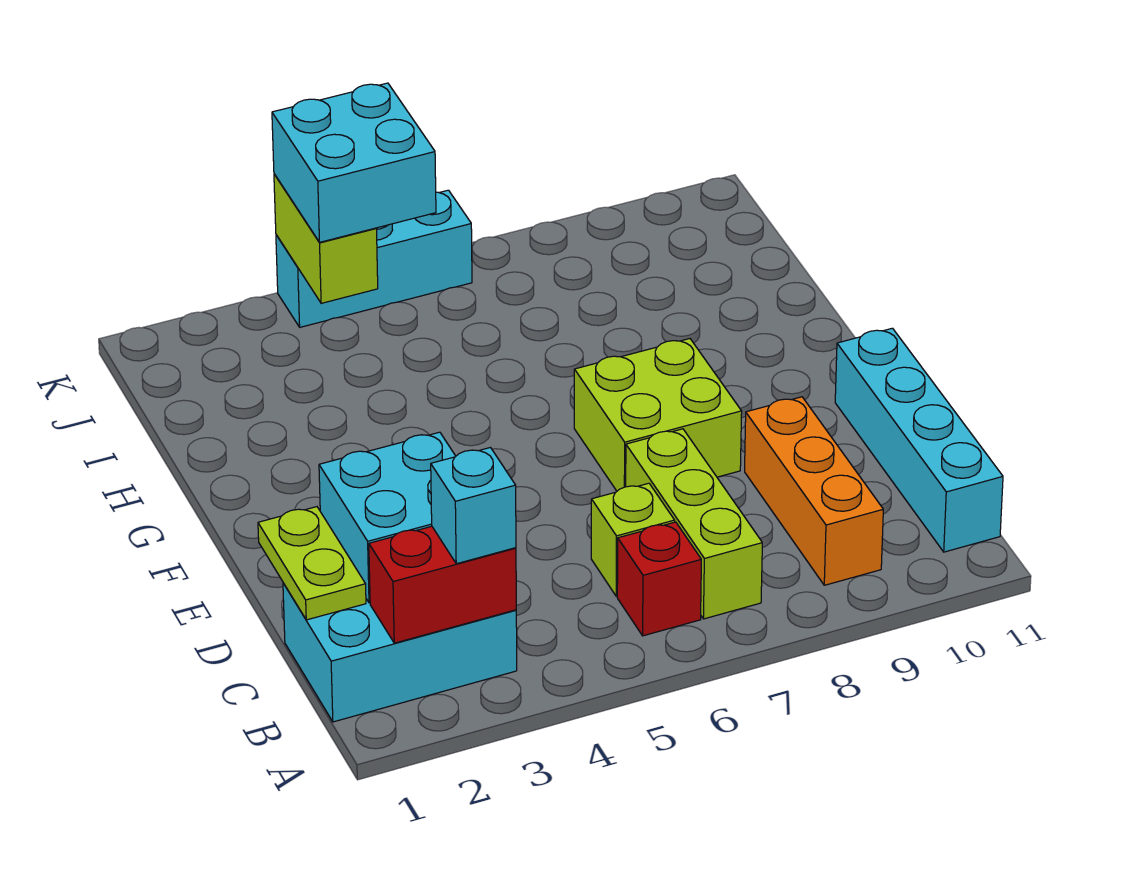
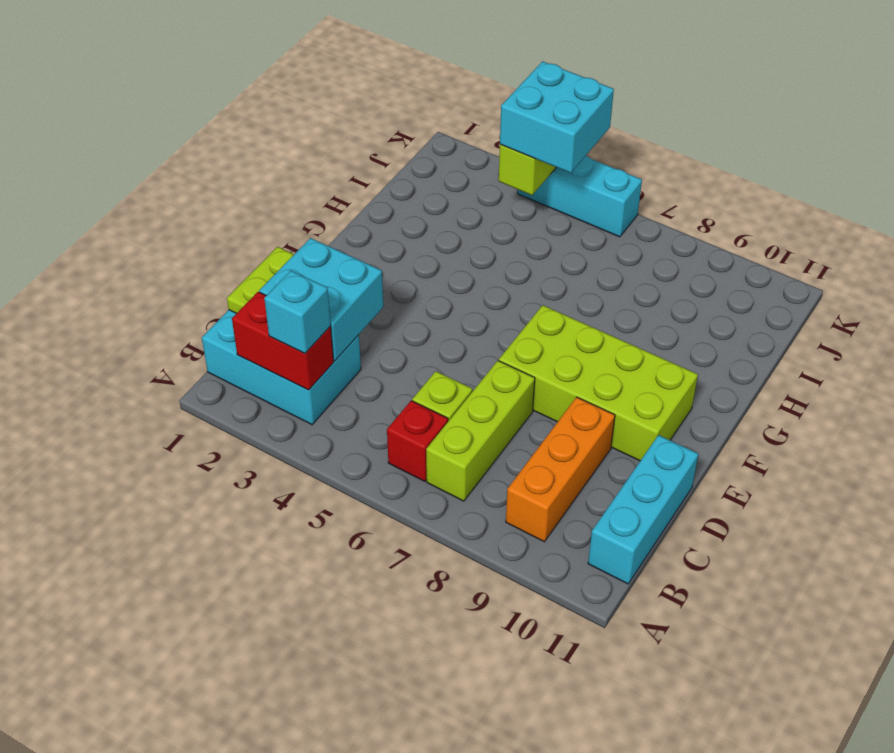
cyan brick B11:E11 level 1 -> cyan brick B11:D11 level 1
lime brick E7:F8 level 1 -> lime brick E7:F10 level 1

